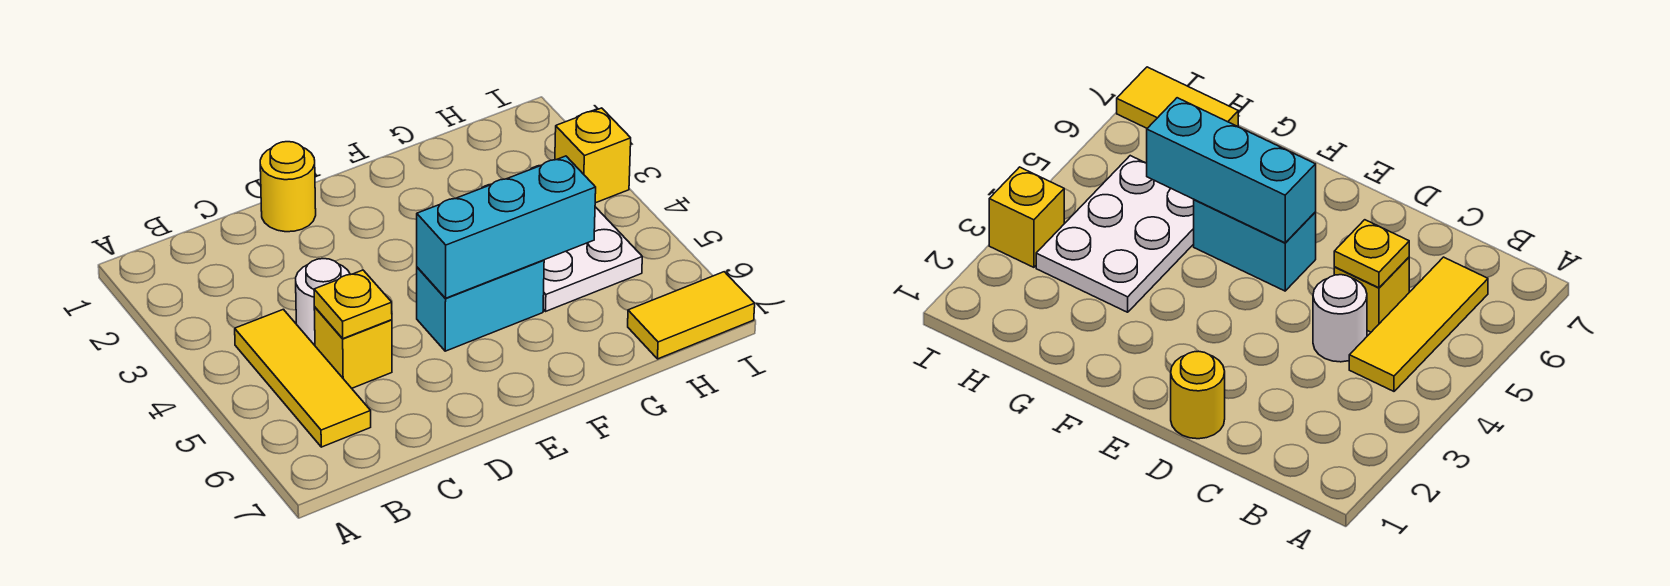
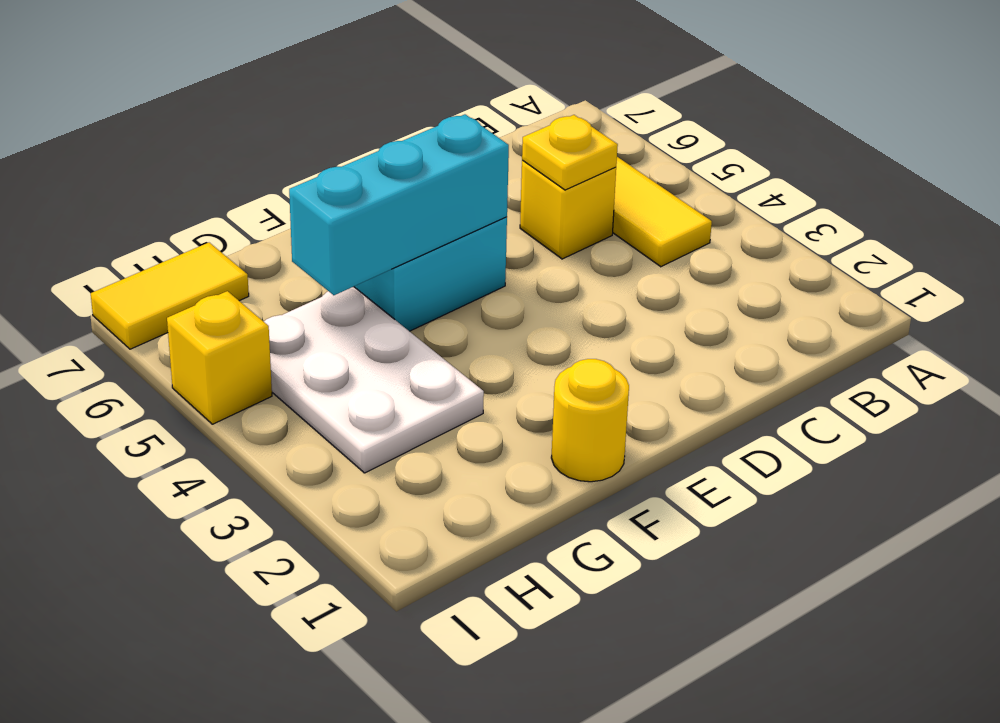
white round brick C4 level 1 -> none
yellow round brick D1 level 1 -> yellow round brick F1 level 1
yellow brick I3 level 1 -> yellow brick I5 level 1

